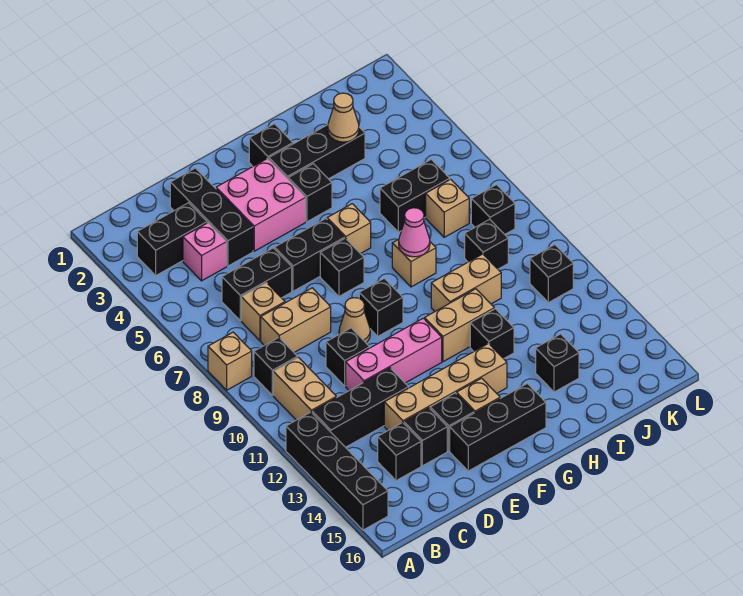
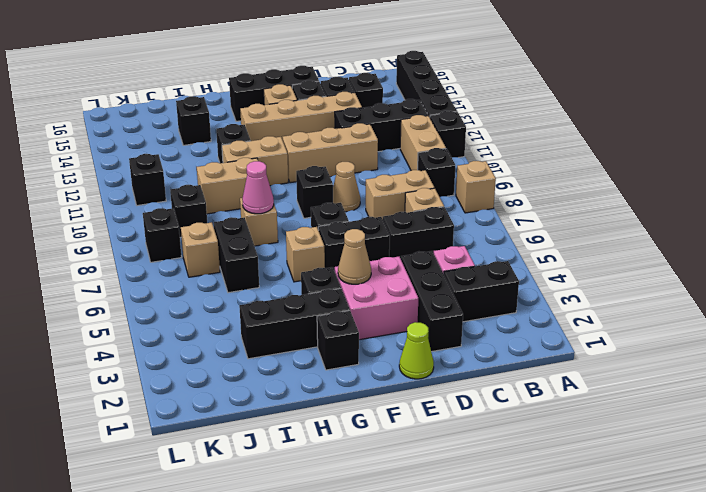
black brick D10 level 1 -> black brick A11 level 1
pink brick D11:F11 level 1 -> tan brick D11:F11 level 1
none -> lime cone E1 level 1
tan cone I3 level 2 -> tan cone F4 level 2
black brick I6:J6 level 1 -> black brick I6:I7 level 1

